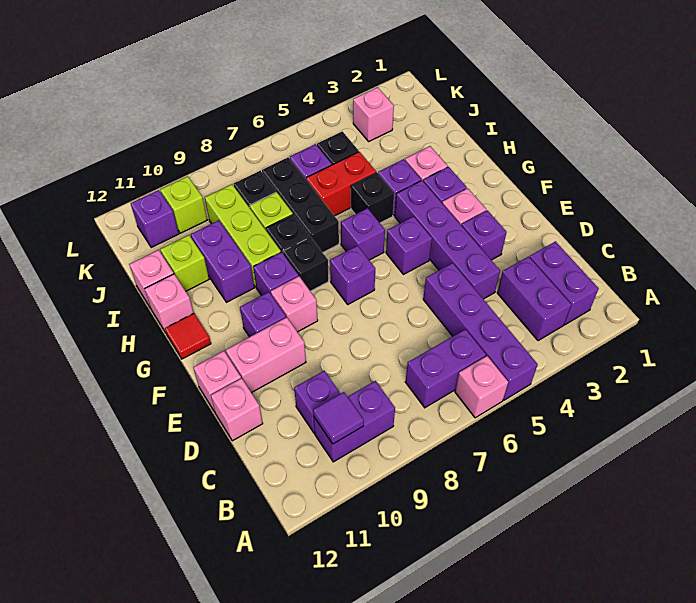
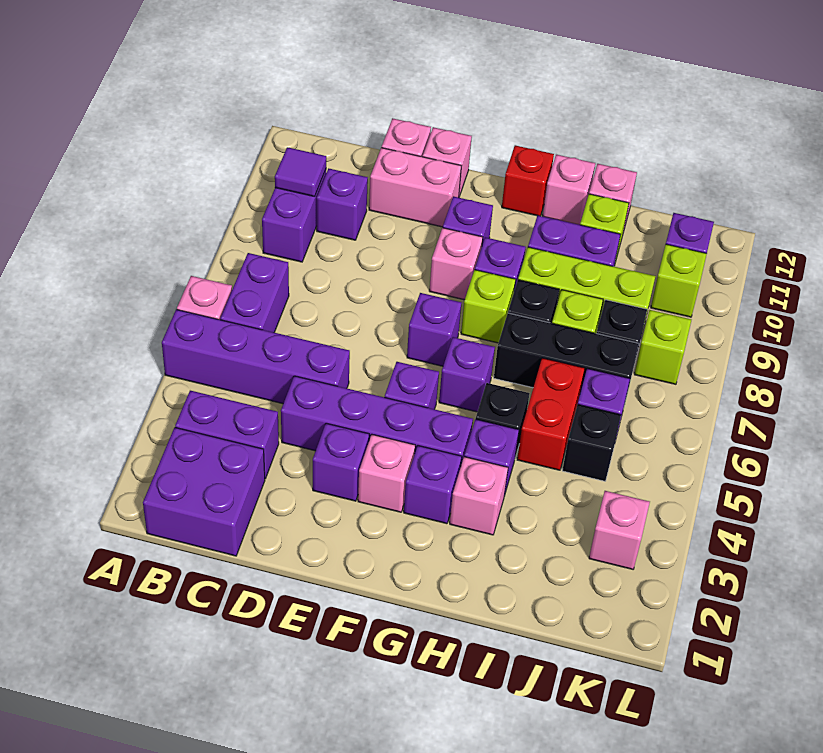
purple brick B2:C2 level 1 -> purple brick B1:C2 level 1
pink brick E10:E11 level 1 -> pink brick D11:E11 level 1
black brick G8 level 1 -> lime brick G8 level 1
red tile G12 level 1 -> red brick G12 level 1
none -> lime brick K8 level 1

